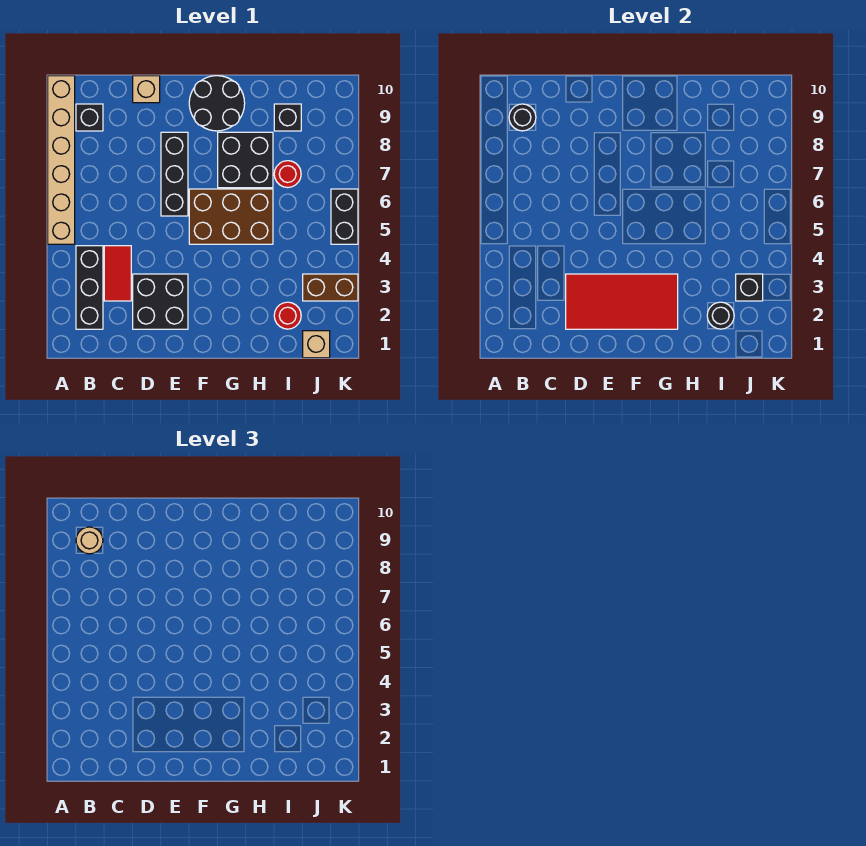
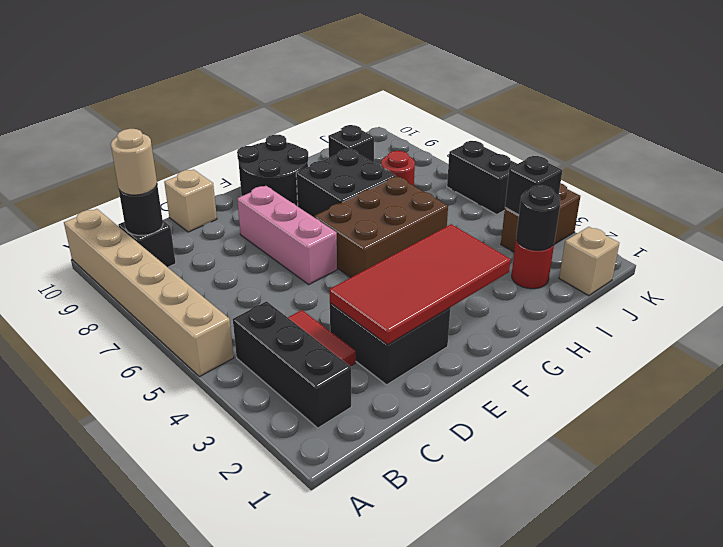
black brick E6:E8 level 1 -> pink brick E6:E8 level 1

